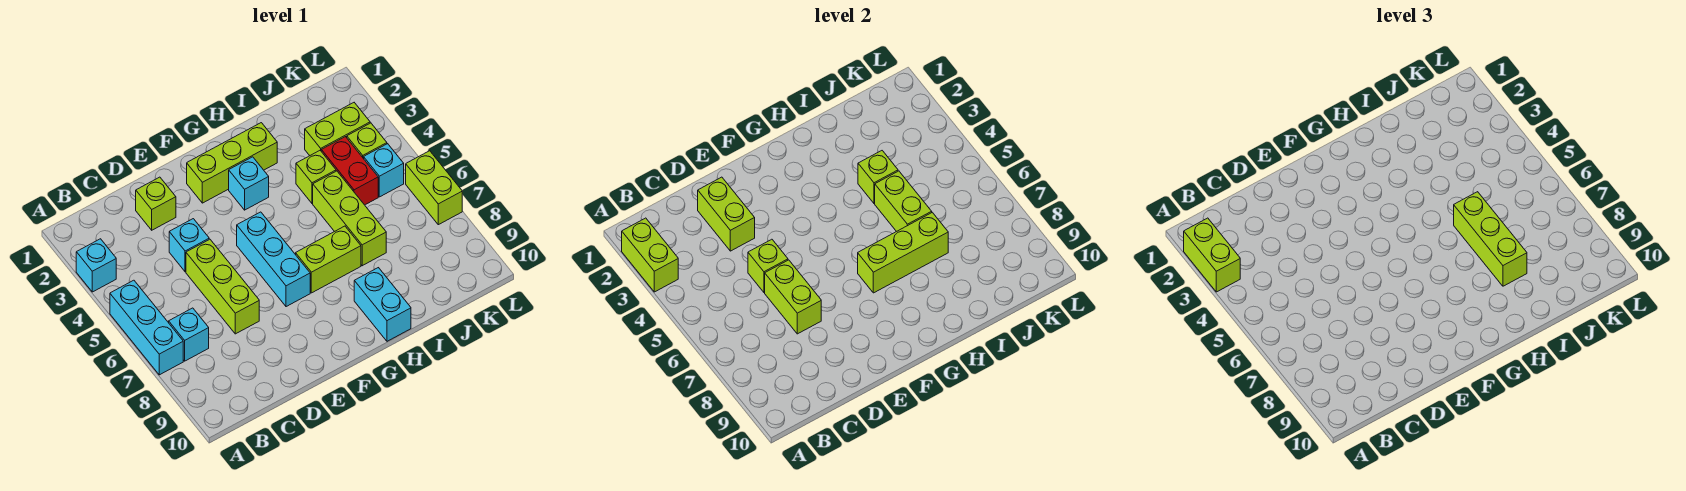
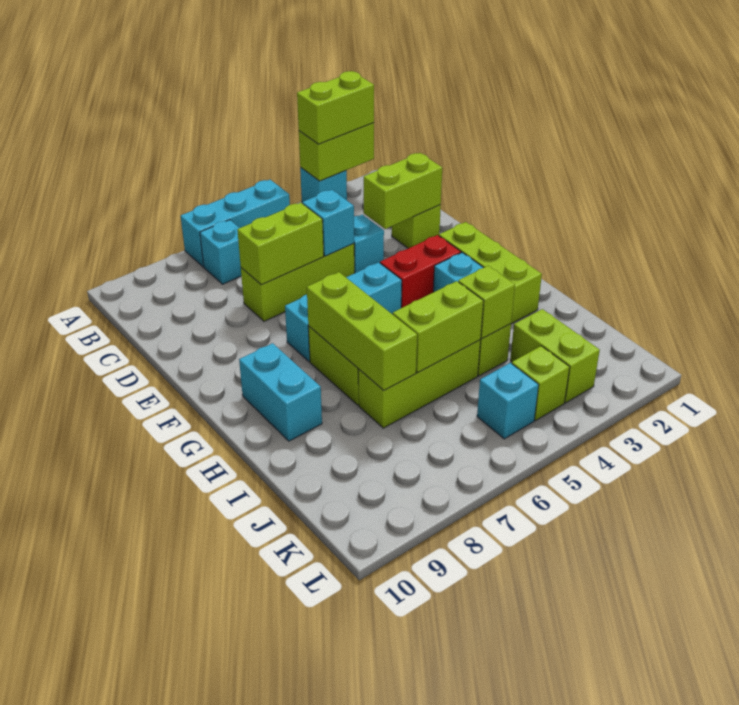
lime brick D5 level 2 -> cyan brick D5 level 2
cyan brick H9:H10 level 1 -> cyan brick G9:H9 level 1
lime brick I6:I8 level 3 -> none
red brick J4:J5 level 1 -> red brick F3:F4 level 1
lime brick L6:L7 level 1 -> none

